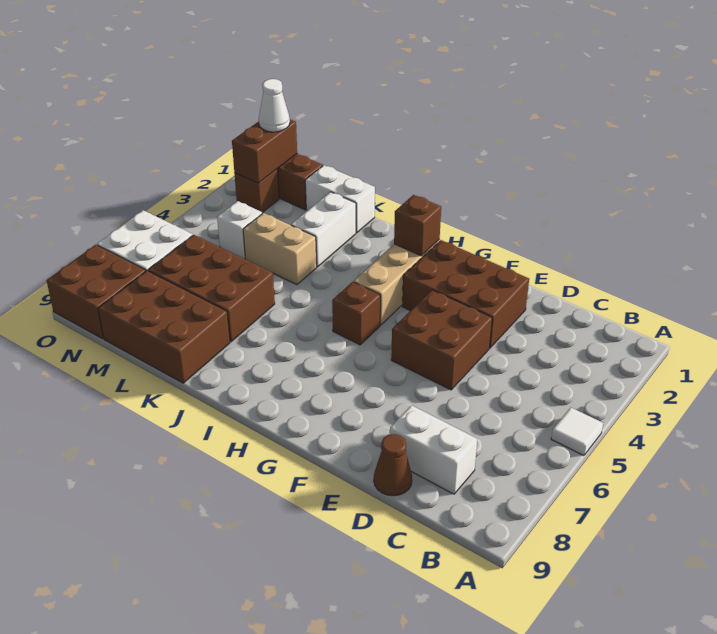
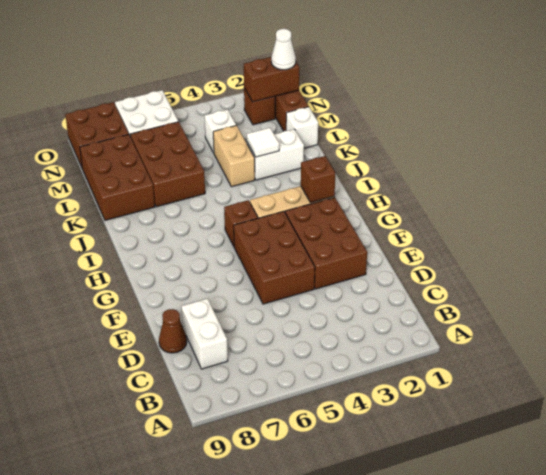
white tile A5 level 1 -> white tile K3 level 2
brown brick E4:F5 level 1 -> brown brick E4:G5 level 1
white brick K1:L1 level 1 -> white brick L1 level 1

